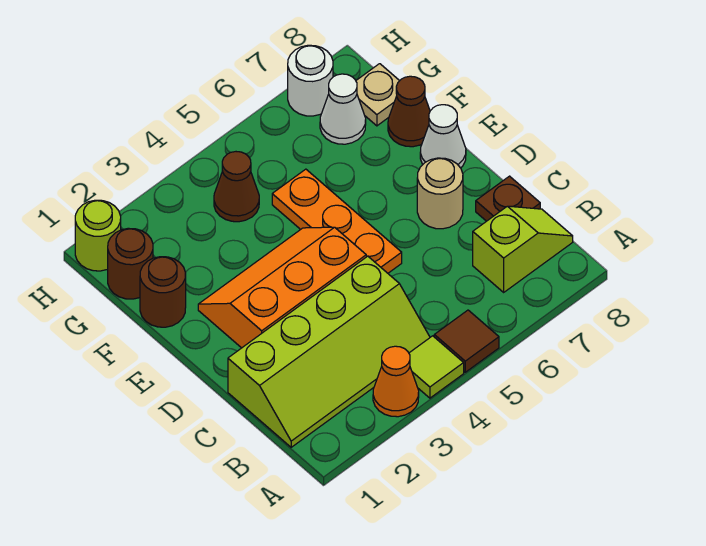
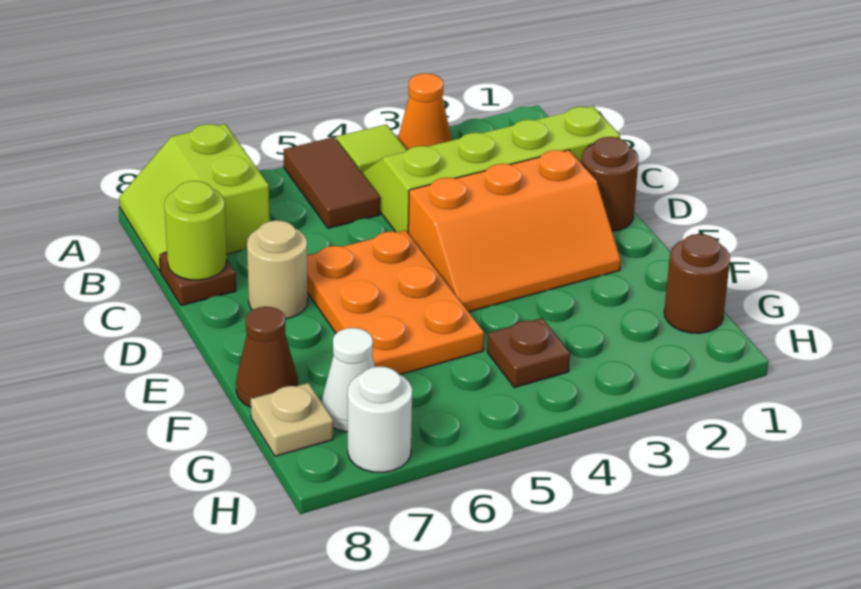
brown tile A5 level 1 -> brown tile A5:B5 level 1
lime slope B7:B8 level 1 top 7 -> lime slope A7:B8 level 1 top 7
orange plate D5:F5 level 1 -> orange plate D5:F6 level 1
white cone E8 level 1 -> none
brown round brick F1 level 1 -> brown round brick D1 level 1
brown cone G4 level 1 -> brown plate G4 level 1
lime round brick H1 level 1 -> lime round brick C8 level 2

